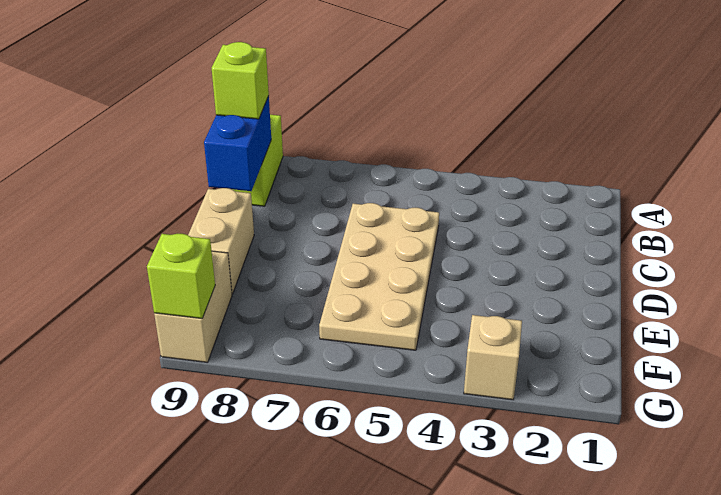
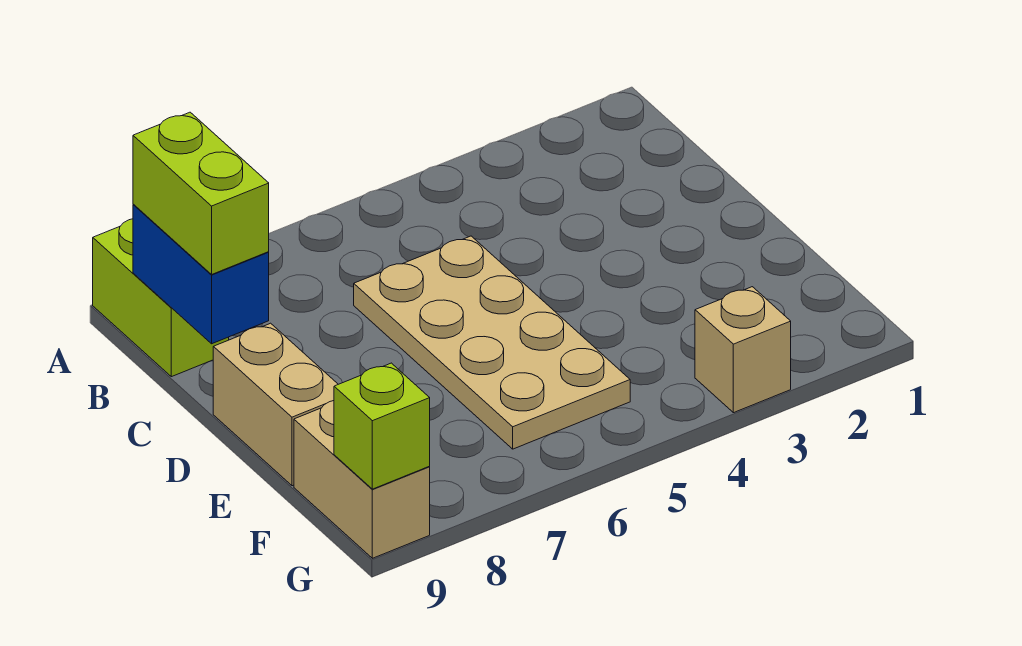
lime brick B9 level 3 -> lime brick B9:C9 level 3

